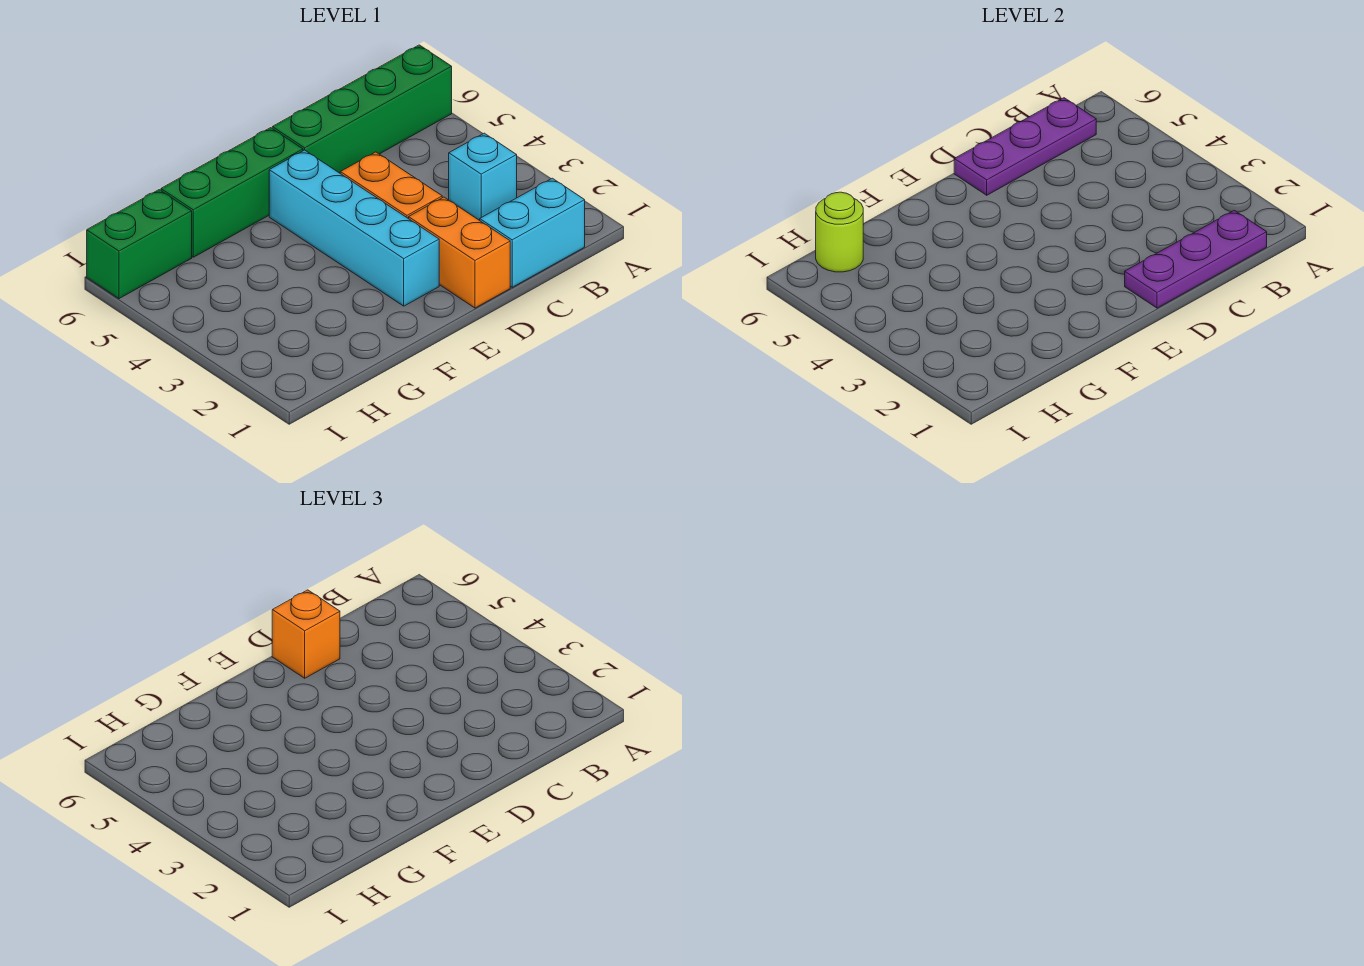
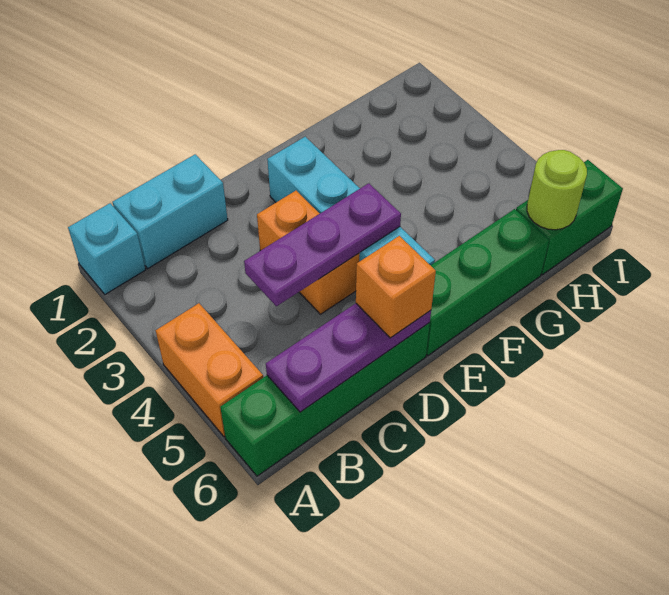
purple plate B1:D1 level 2 -> purple plate C4:E4 level 2
cyan brick B3 level 1 -> cyan brick A1 level 1
orange brick D1:D2 level 1 -> orange brick A4:A5 level 1

